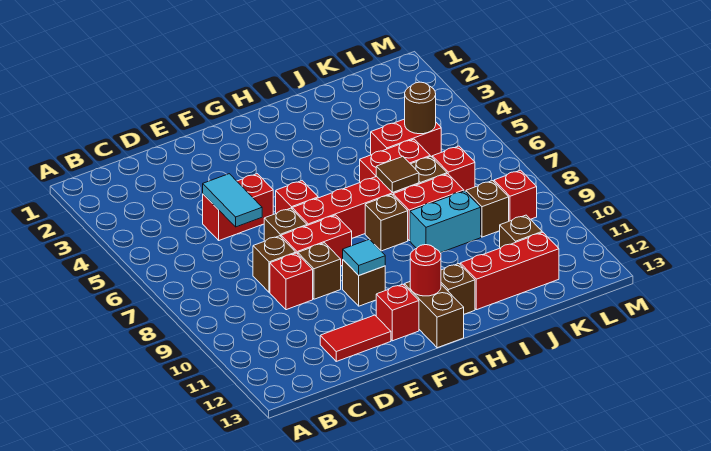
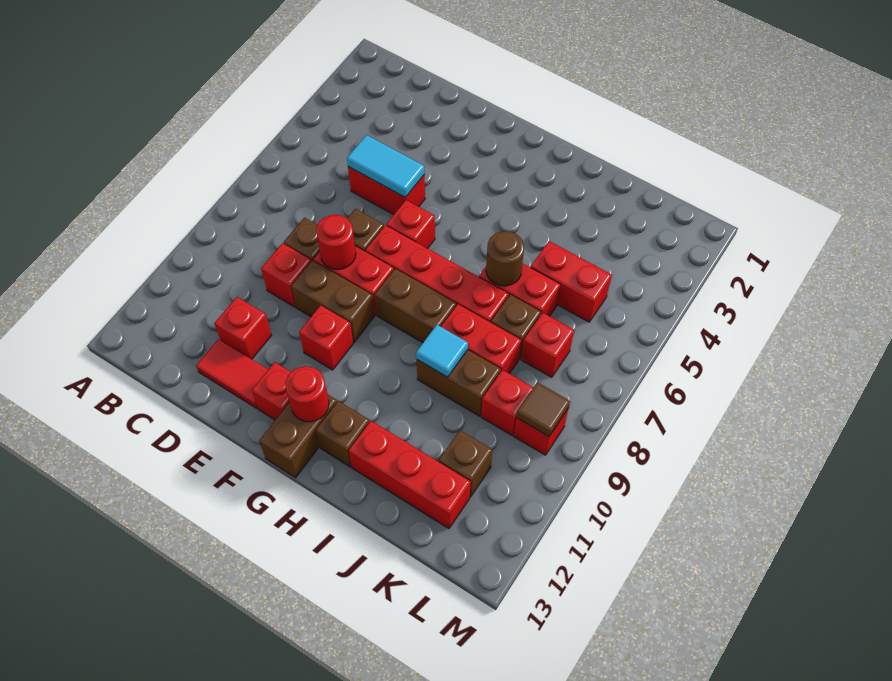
cyan tile D5:D6 level 2 -> cyan tile D5:E5 level 2
none -> red brick D11 level 1
none -> red round brick E8 level 2
brown brick E9 level 1 -> brown brick E9:F9 level 1
brown brick F10 level 1 -> red brick F10 level 1
cyan tile F10 level 2 -> cyan tile I9 level 2
brown brick H8 level 1 -> brown brick G8:H8 level 1
brown tile I7 level 2 -> brown tile L9 level 2
cyan brick I9:J9 level 1 -> brown brick I9:J9 level 1
brown round brick K5 level 2 -> brown round brick I6 level 2
brown brick K9 level 1 -> red brick K9 level 1

